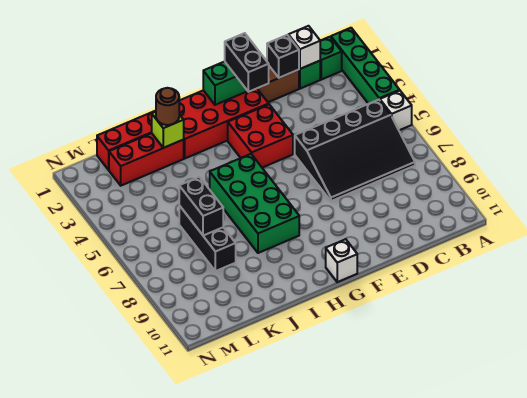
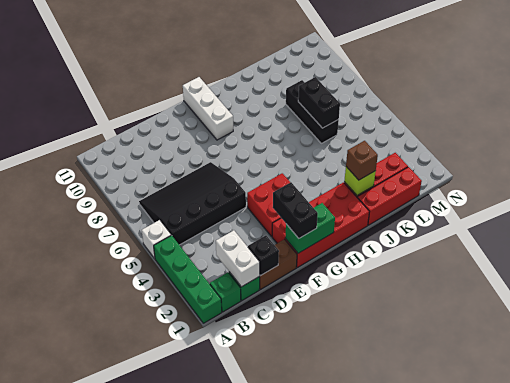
white brick C1 level 2 -> white brick C1:C2 level 2
white brick G11 level 1 -> white brick G9:G11 level 1
green brick H5:I8 level 1 -> none
brown round brick J2 level 3 -> brown brick J2 level 3

